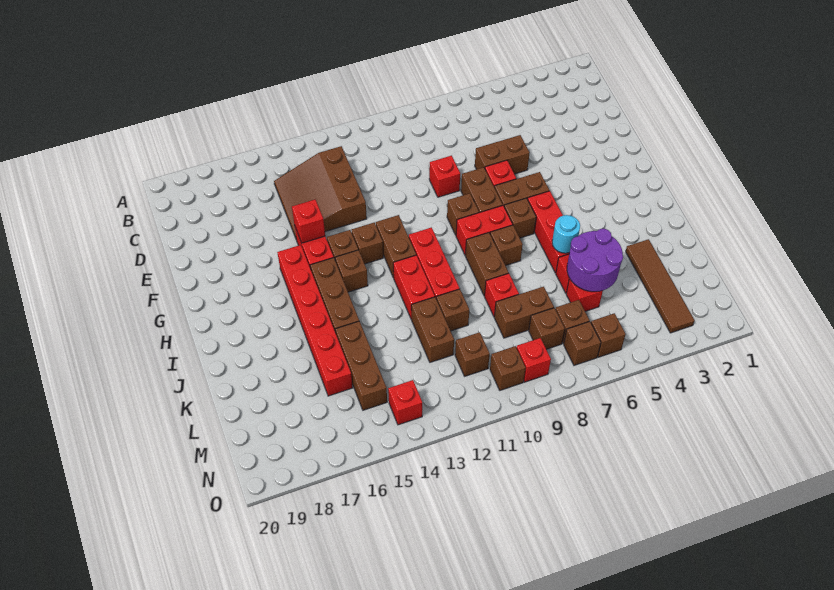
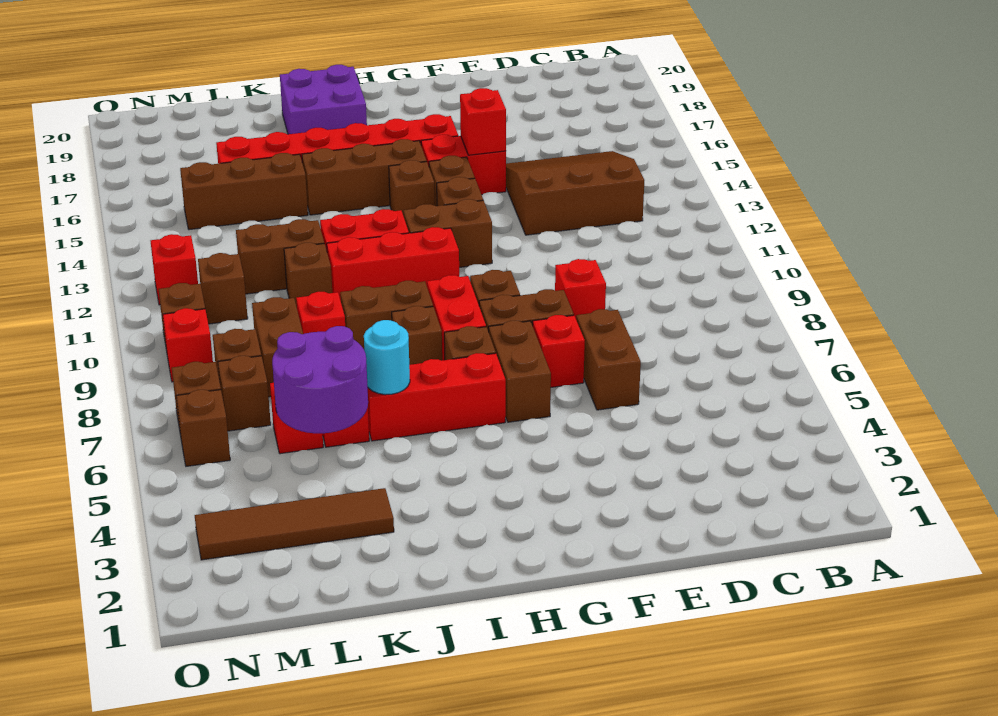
none -> purple brick I18:J19 level 1
red brick N14 level 1 -> red brick N12 level 1

